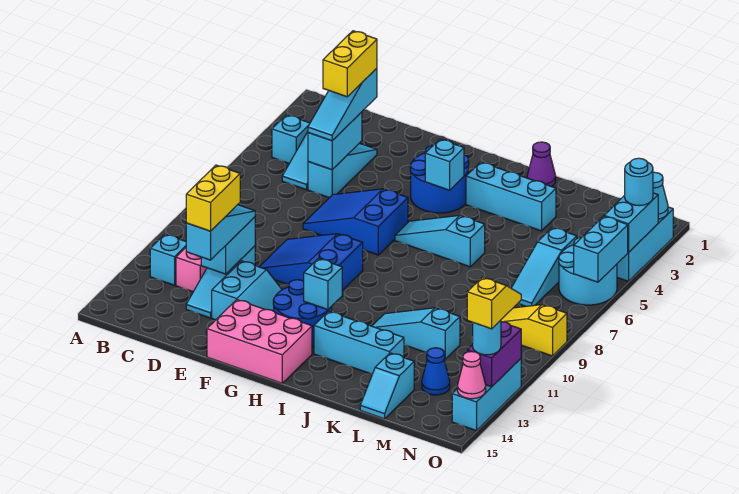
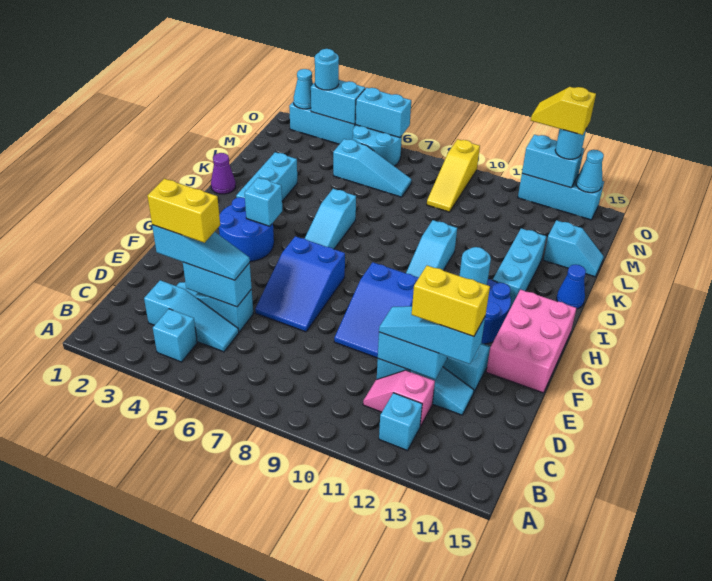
cyan brick H12 level 2 -> cyan round brick H12 level 2
cyan slope J11:L11 level 1 top L -> cyan slope H10:J10 level 1 top J
blue cone M13 level 1 -> blue cone J15 level 1
purple brick O12:O13 level 2 -> cyan brick O12:O13 level 2
pink cone O14 level 2 -> cyan cone O14 level 2

